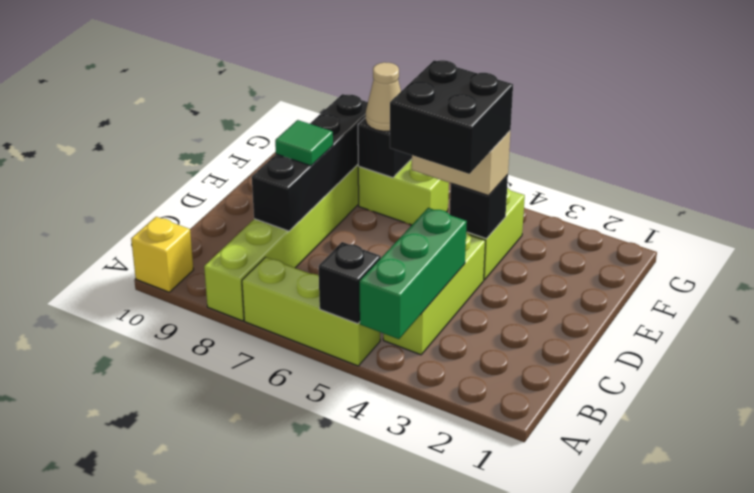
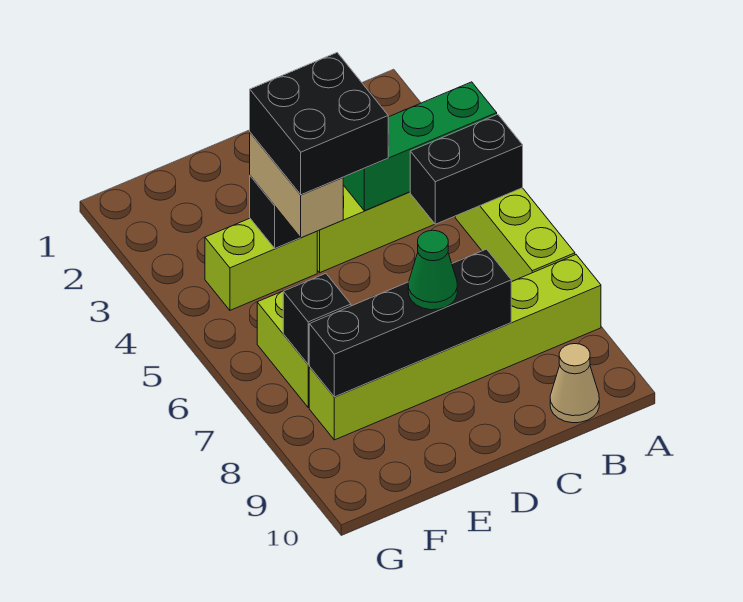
black brick A5 level 2 -> black brick A5:B5 level 2
yellow brick A10 level 1 -> none
green tile D8 level 3 -> green cone D8 level 3
tan cone F7 level 3 -> tan cone B10 level 1

